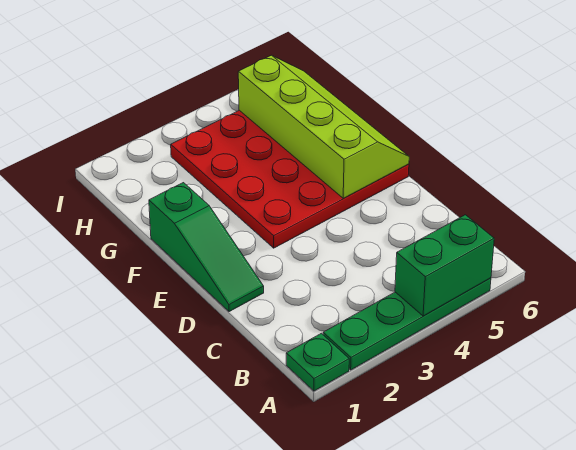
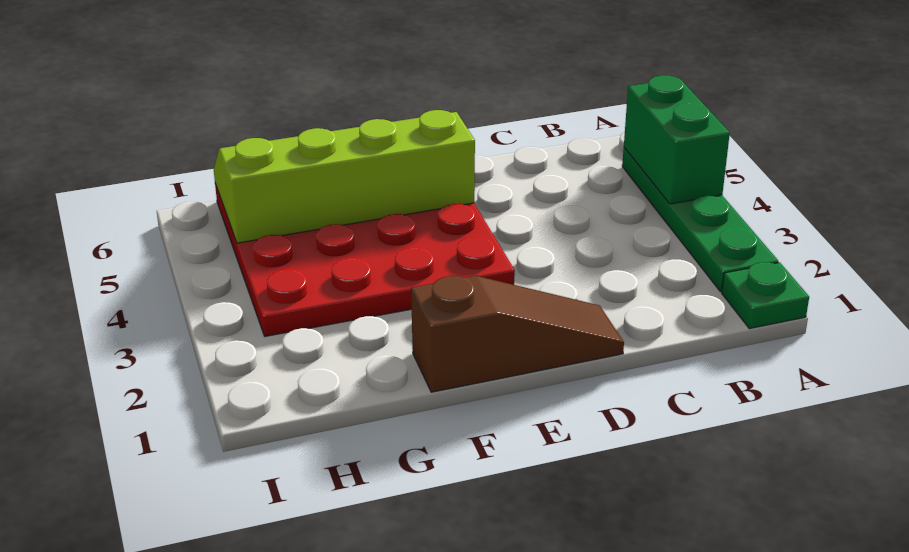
green slope D1:F1 level 1 top F -> brown slope D1:F1 level 1 top F

